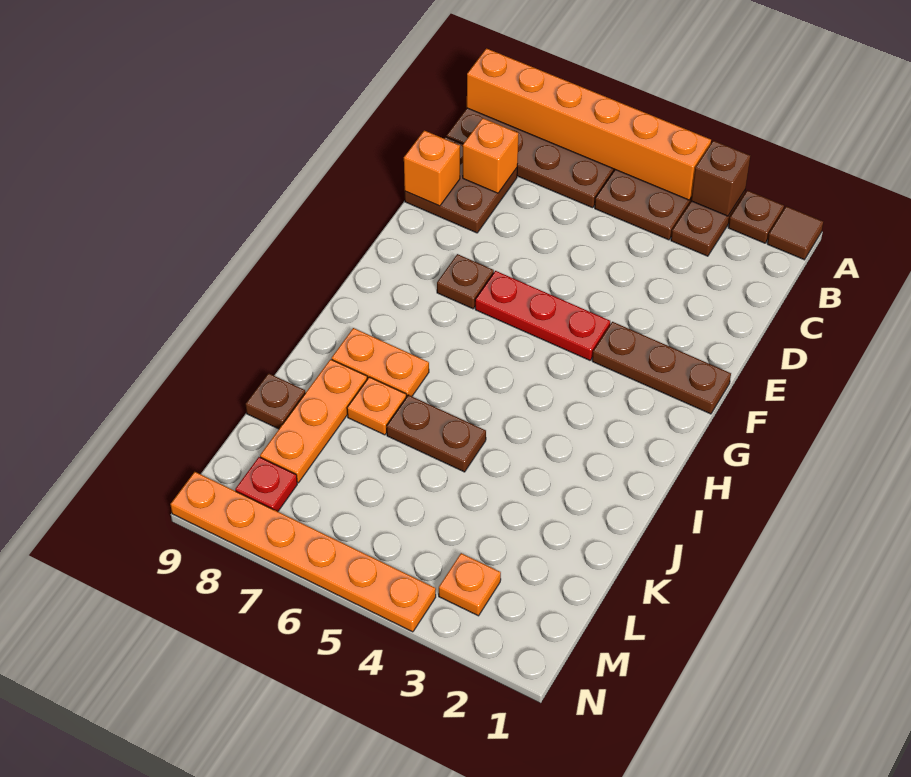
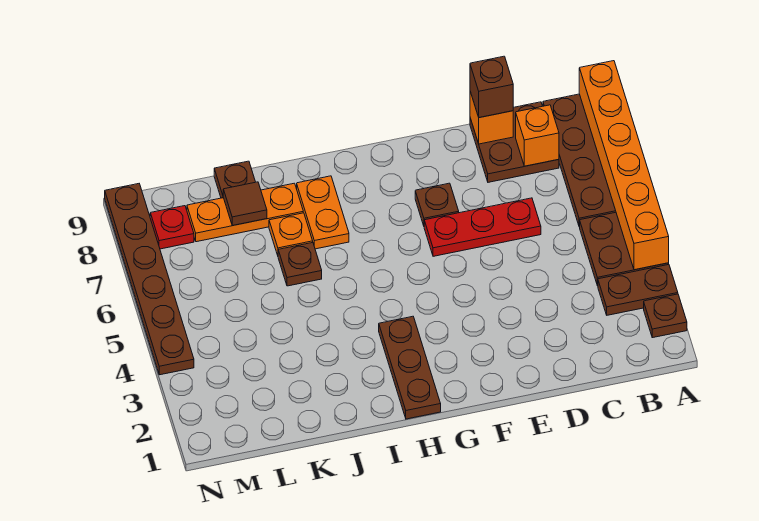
brown tile A1 level 1 -> brown tile K8 level 2
brown brick A3 level 2 -> brown brick D9 level 3
brown plate F1:F3 level 1 -> brown plate H1:H3 level 1
red plate F4:F6 level 1 -> red plate D6:F6 level 1
brown plate J5:J6 level 1 -> brown plate J6 level 1
orange plate M3 level 1 -> none
orange plate N4:N9 level 1 -> brown plate N4:N9 level 1

